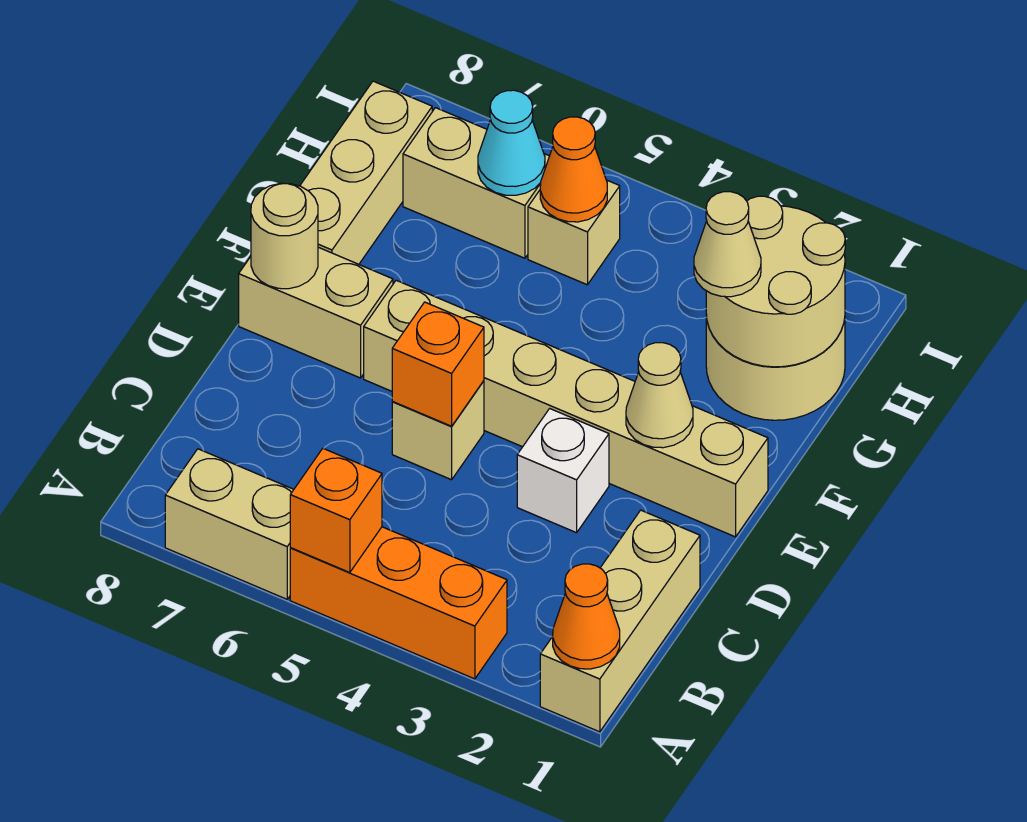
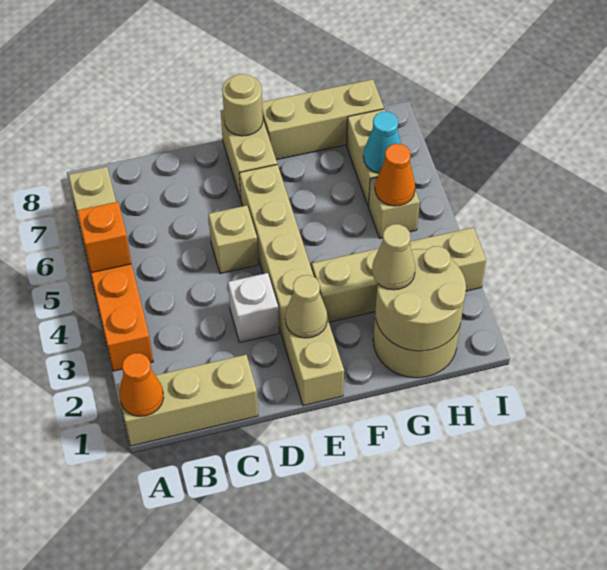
orange brick D5 level 2 -> none
none -> tan brick F3:I3 level 1

